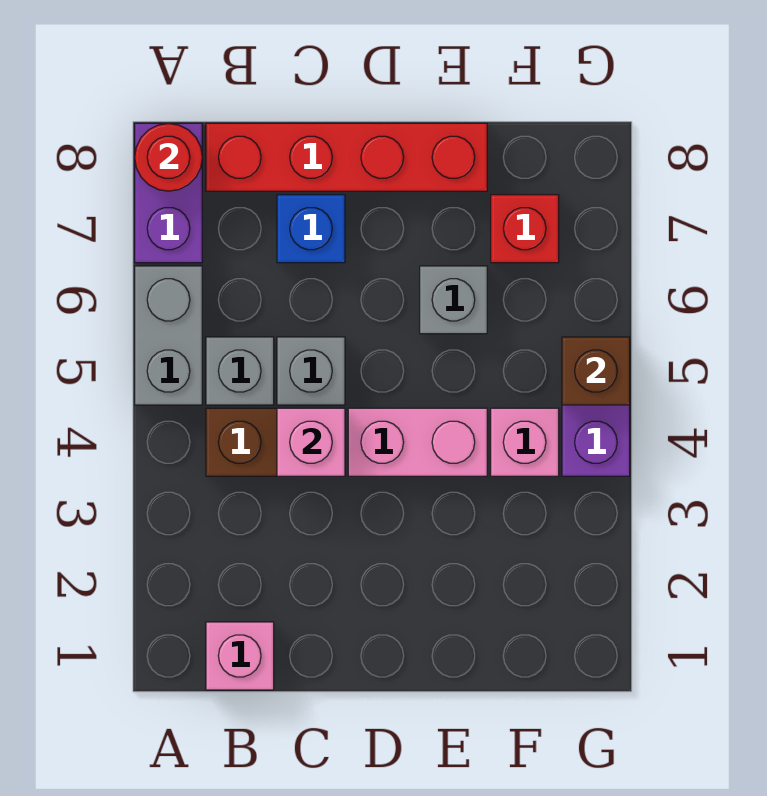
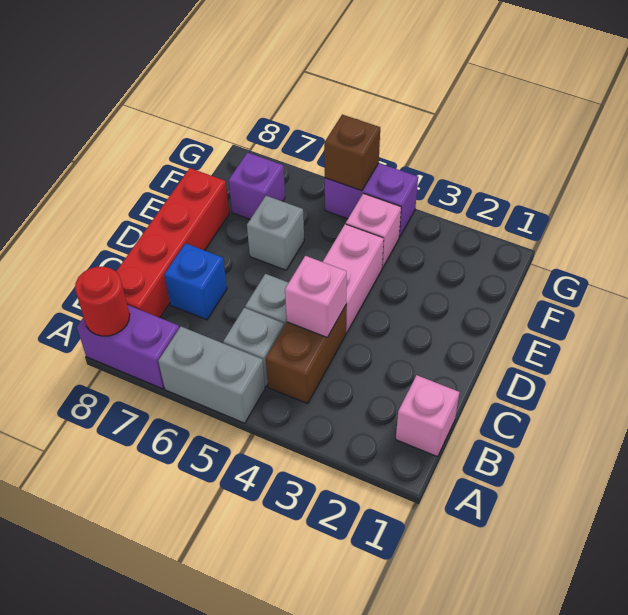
red brick F7 level 1 -> purple brick F7 level 1

